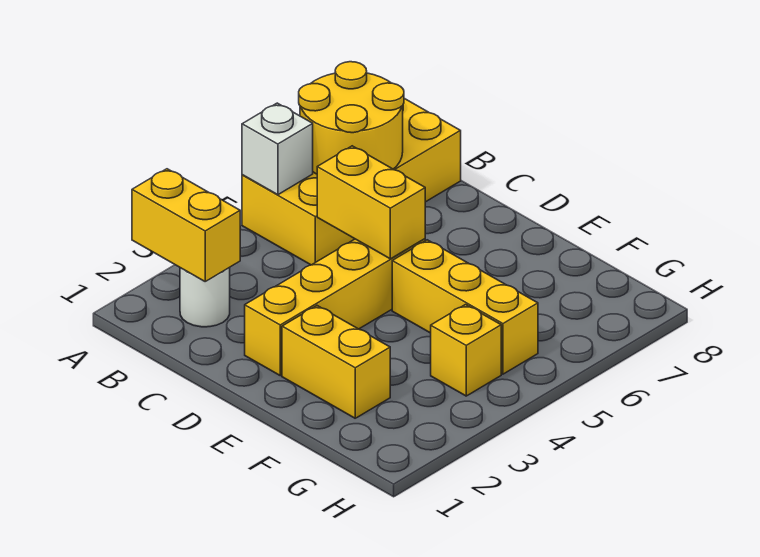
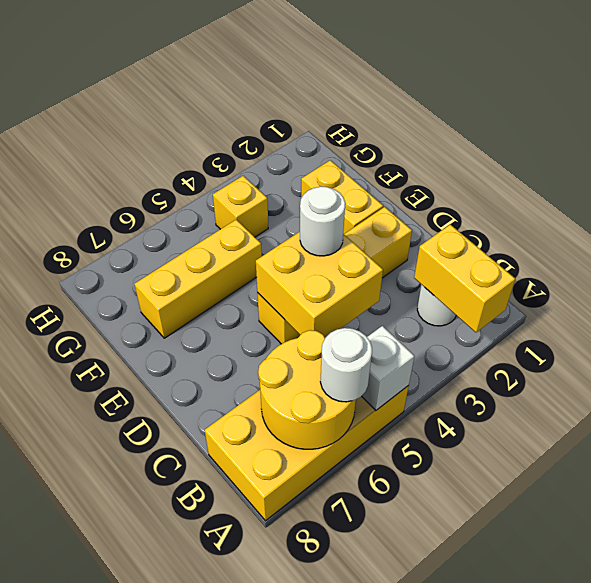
none -> white round brick A6 level 3
yellow brick C5:D5 level 2 -> yellow brick C4:D5 level 2
none -> white round brick D4 level 3
yellow brick E5:G5 level 1 -> yellow brick F5:F7 level 1

